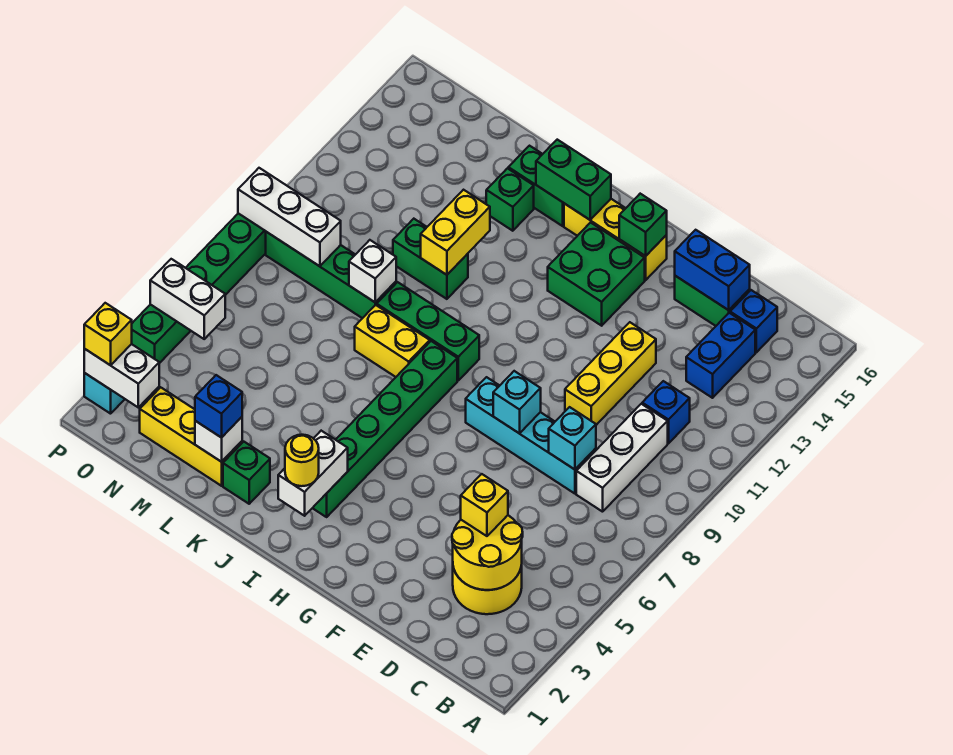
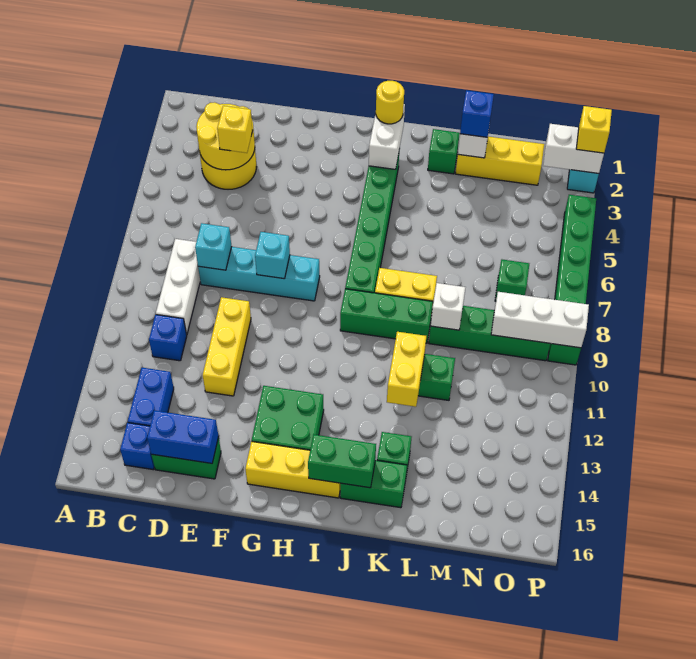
green brick G15 level 2 -> green brick N7 level 1
white brick O5:P5 level 2 -> none

